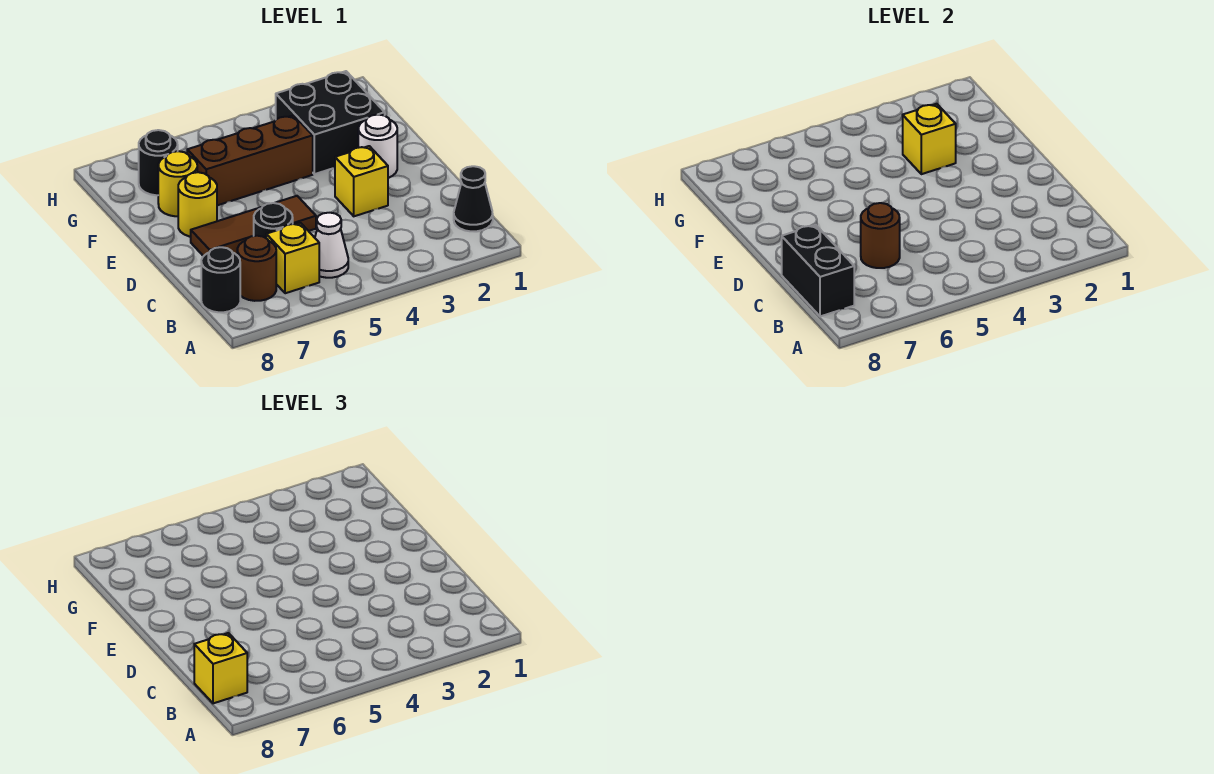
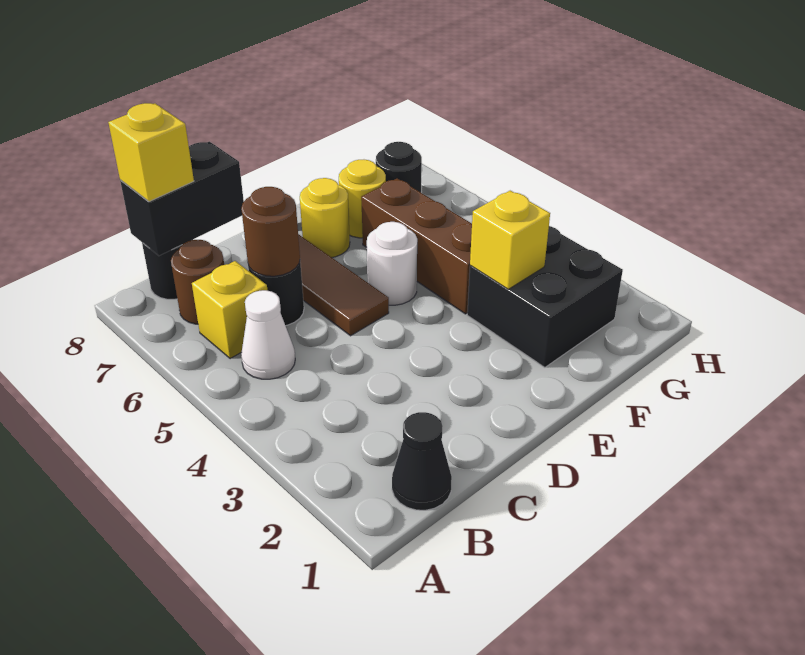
yellow brick D3 level 1 -> none
white round brick E2 level 1 -> white round brick E5 level 1

